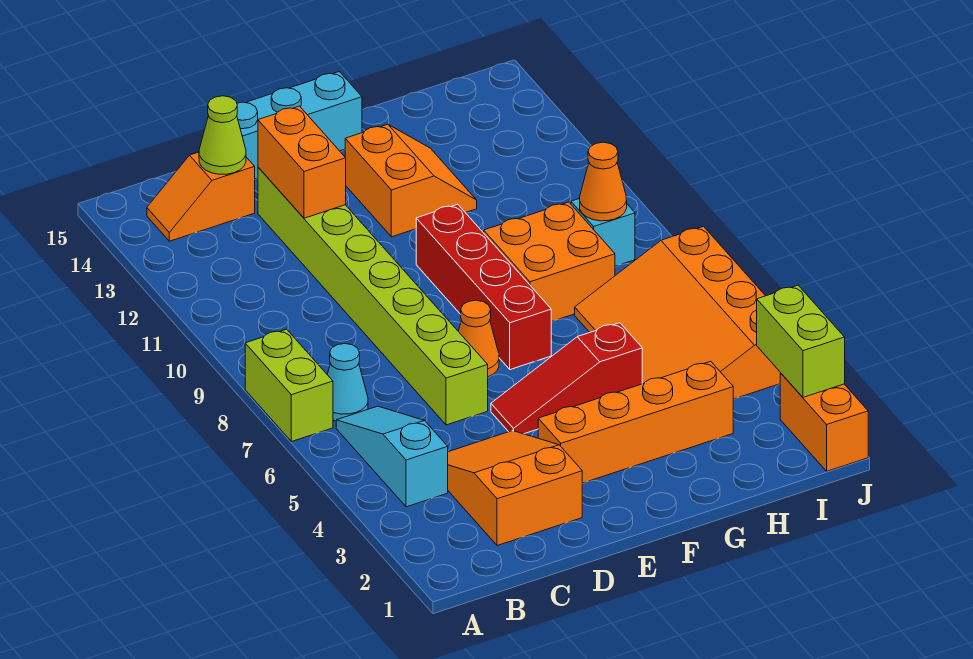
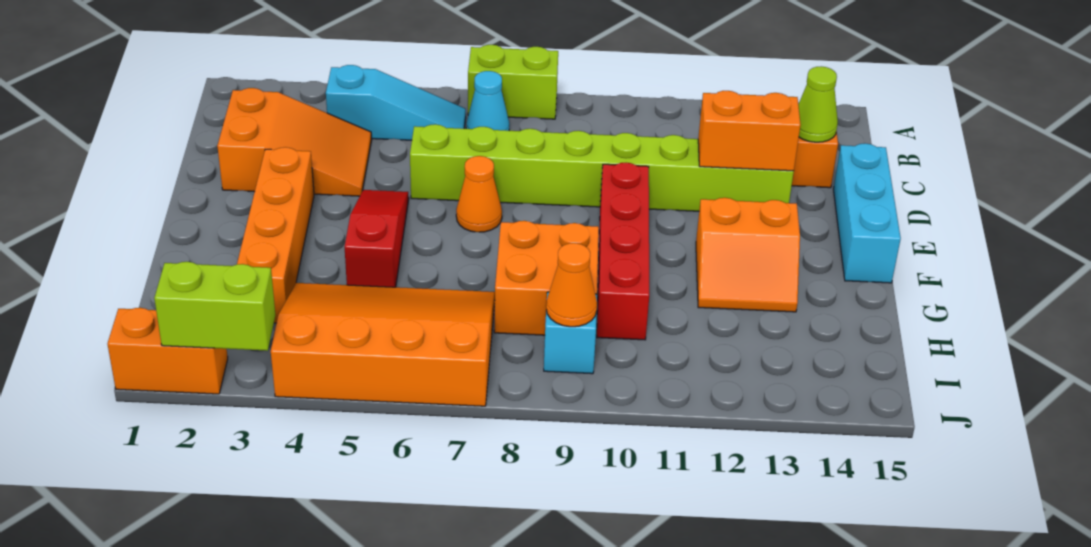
red brick F7:F10 level 1 -> red brick E10:H10 level 1

